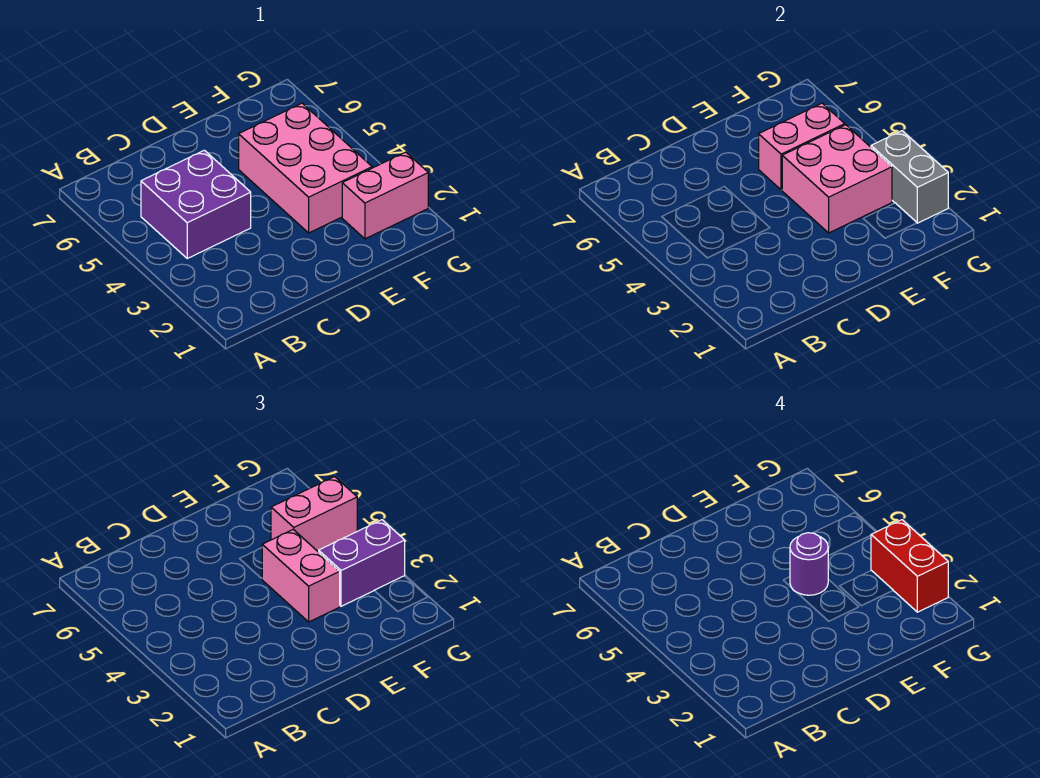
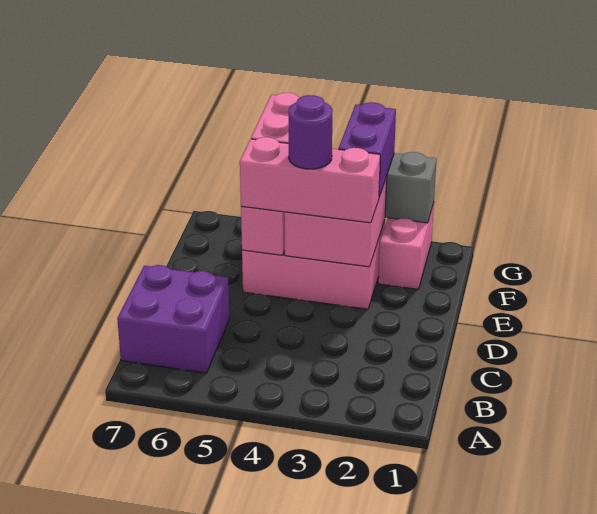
purple brick B4:C5 level 1 -> purple brick B6:C7 level 1
pink brick E3:E4 level 3 -> pink brick E3:E5 level 3
red brick G2:G3 level 4 -> none

